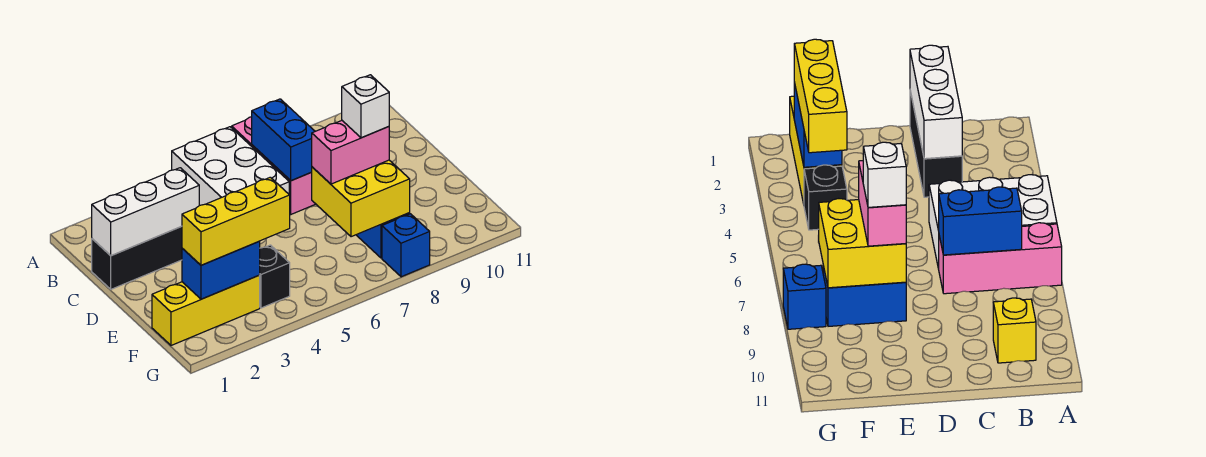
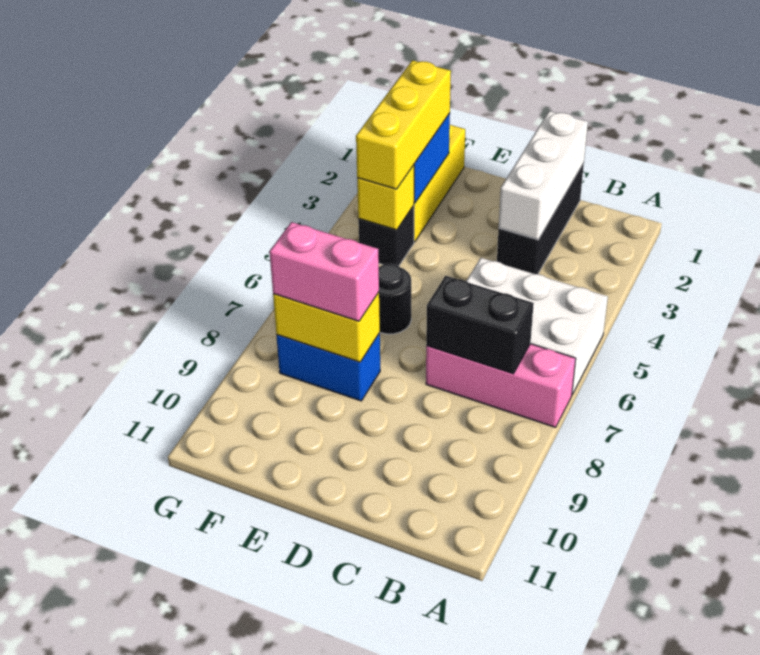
blue brick B7:C7 level 2 -> black brick B7:C7 level 2
yellow brick B10 level 1 -> yellow brick F4 level 2
none -> black round brick E6 level 1
yellow brick E7:F8 level 2 -> yellow brick E8:F8 level 2
pink brick E7:E8 level 3 -> pink brick E8:F8 level 3
white brick E8 level 4 -> none
blue brick G8 level 1 -> none

